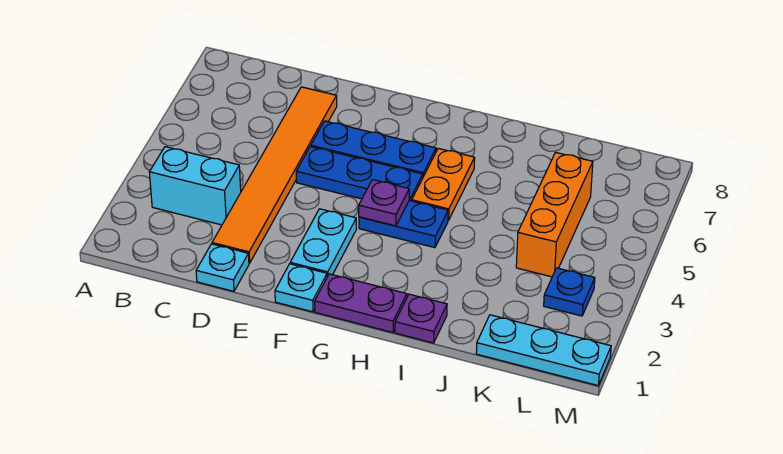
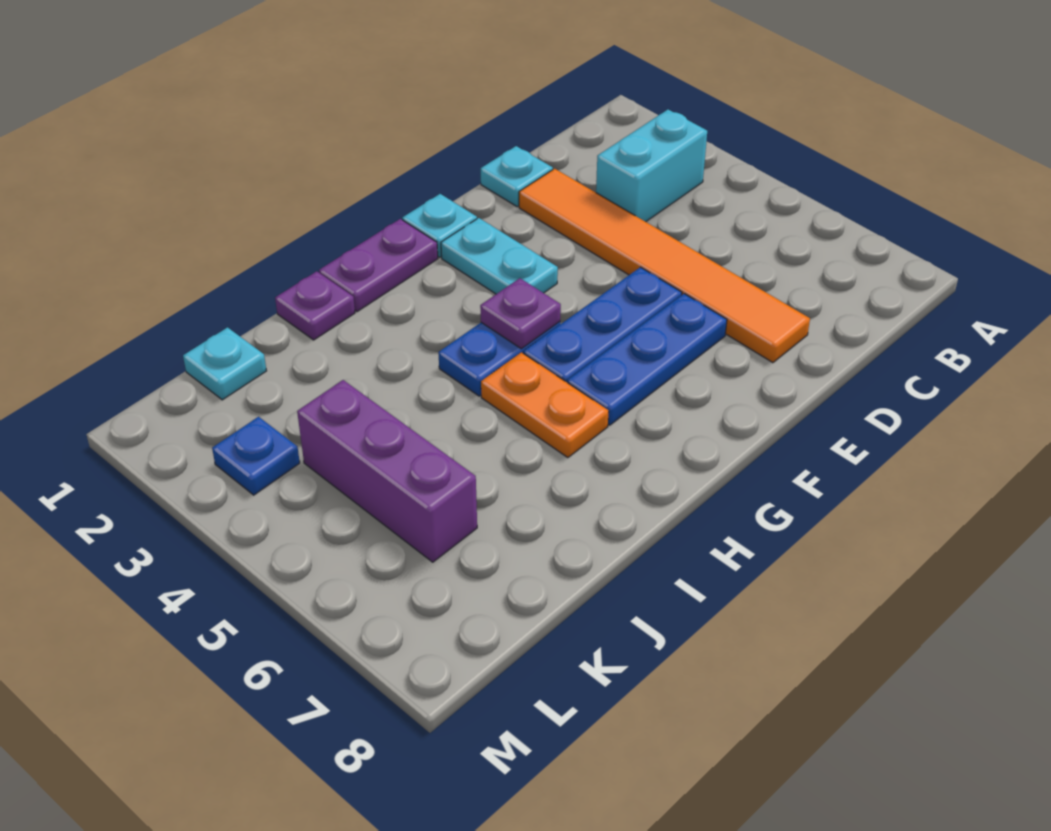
cyan plate K1:M1 level 1 -> cyan plate K1 level 1
orange brick K4:K6 level 1 -> purple brick K4:K6 level 1

